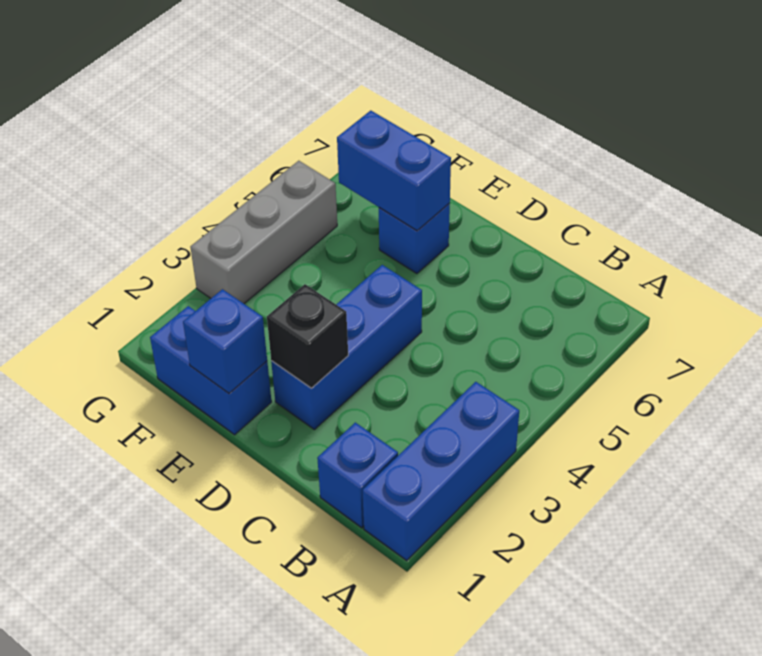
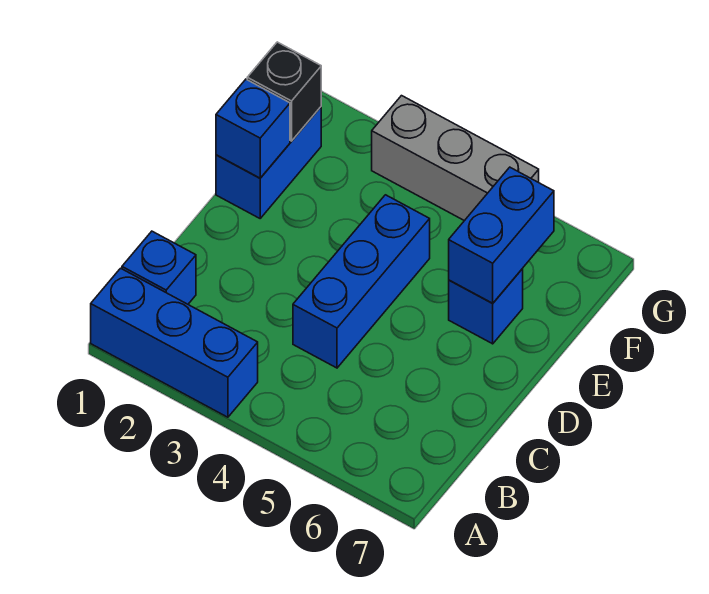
blue brick D2:D4 level 1 -> blue brick C4:E4 level 1
black brick D2 level 2 -> black brick F1 level 2

